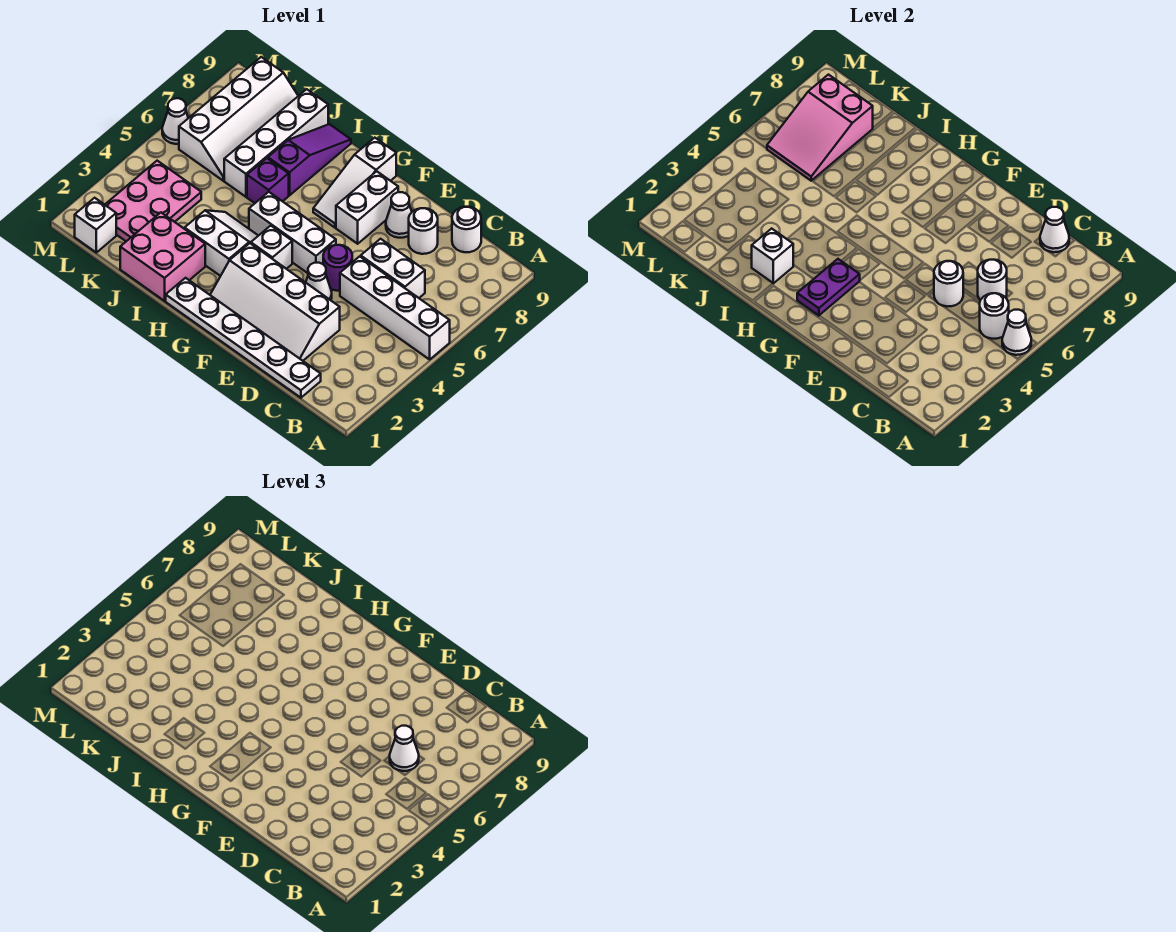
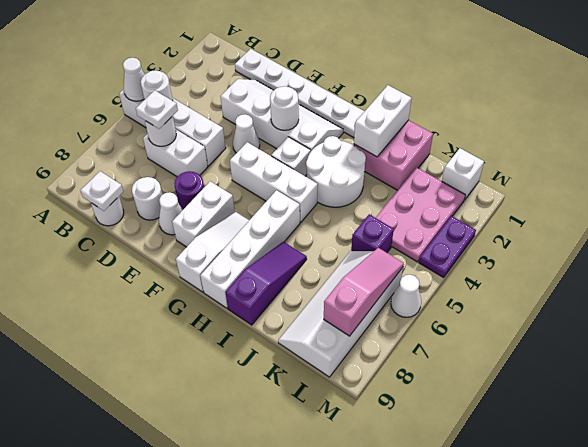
white cone C6 level 3 -> white plate C6 level 3
white cone C9 level 2 -> white plate C9 level 2
white round brick D5 level 2 -> white round brick F3 level 2
purple round brick E5 level 1 -> purple round brick E7 level 1
purple plate G2:G3 level 2 -> purple plate M3:M4 level 1
white slope H3:I4 level 1 top 3 -> white round brick H3:I4 level 1
white brick I2 level 2 -> white brick I1:I2 level 2
purple brick I6 level 1 -> purple brick K5 level 1
purple slope I7:I9 level 1 top 7 -> purple slope I7:I9 level 1 top 9
white brick J6:J9 level 1 -> white brick H6:H9 level 1
pink slope K6:L8 level 2 top 8 -> pink slope L6:L8 level 2 top 8

